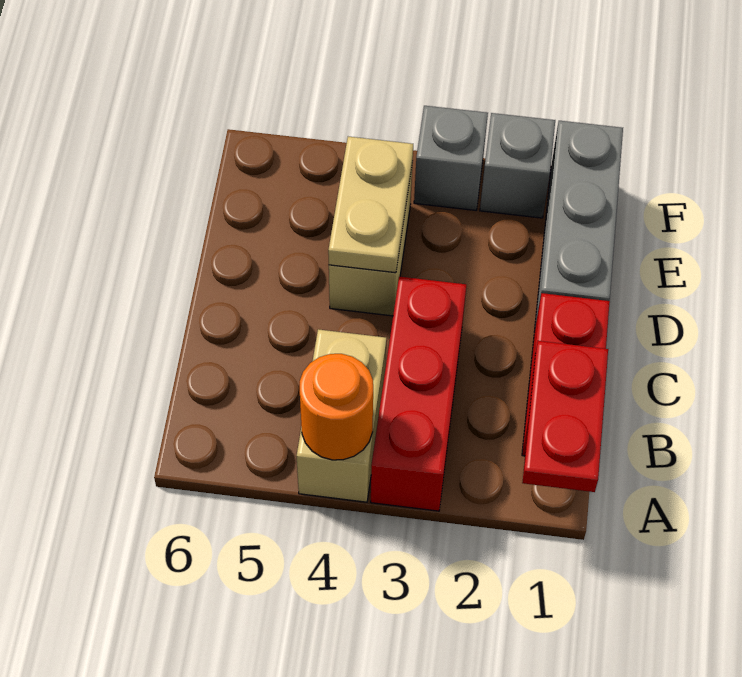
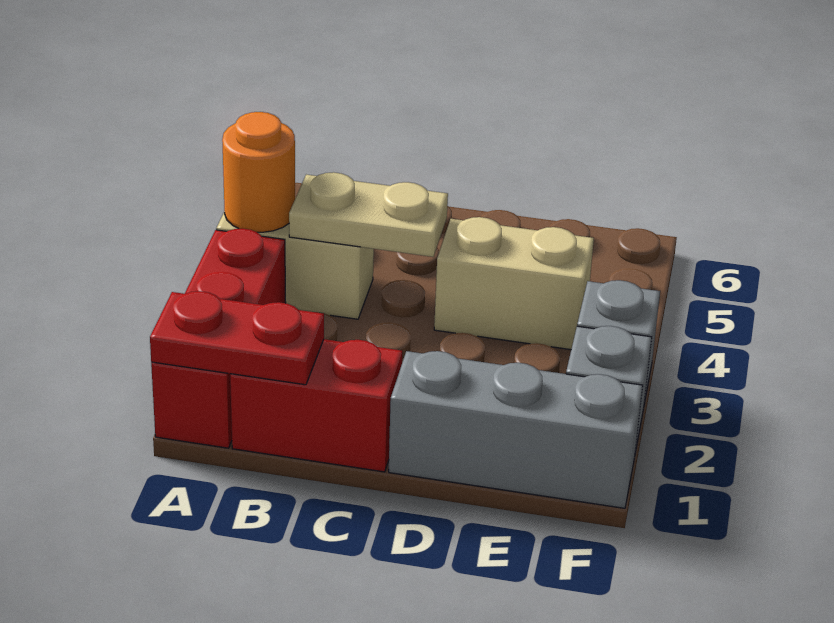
red brick A3:C3 level 1 -> red brick A1:A3 level 1
tan plate D4:E4 level 2 -> tan plate B4:C4 level 2

